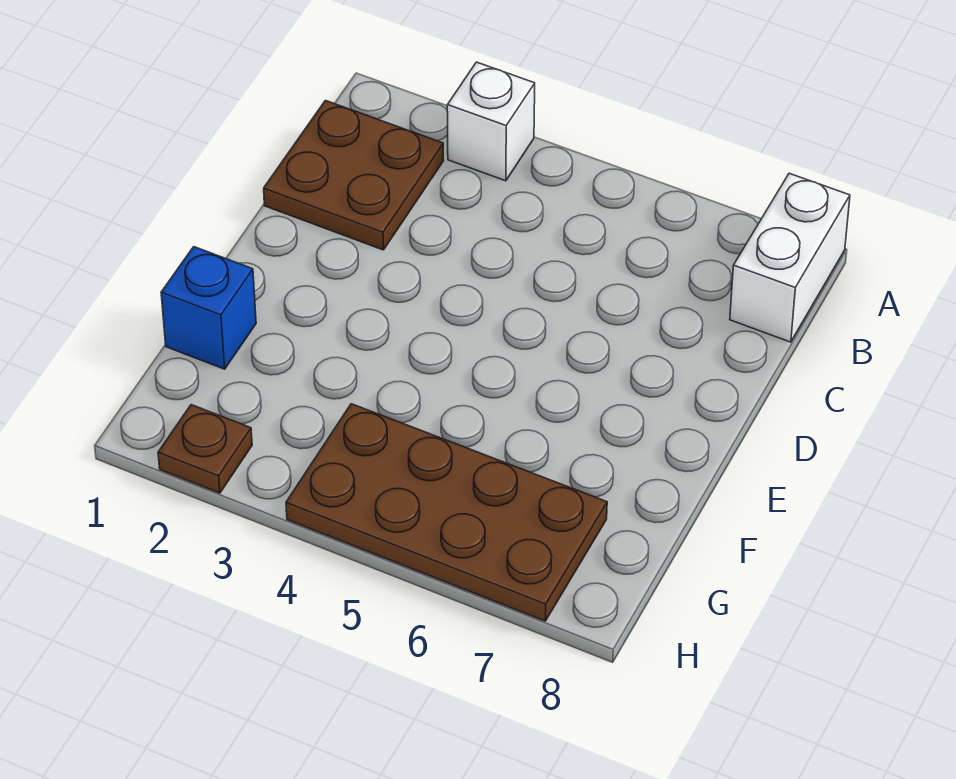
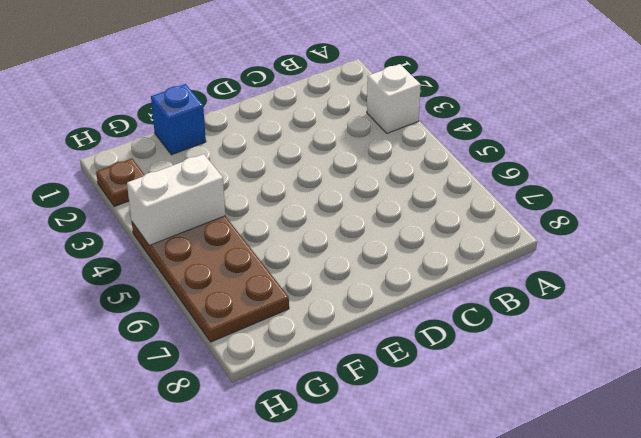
white brick A8:B8 level 1 -> white brick G4:H4 level 2
brown plate B1:C2 level 1 -> none

